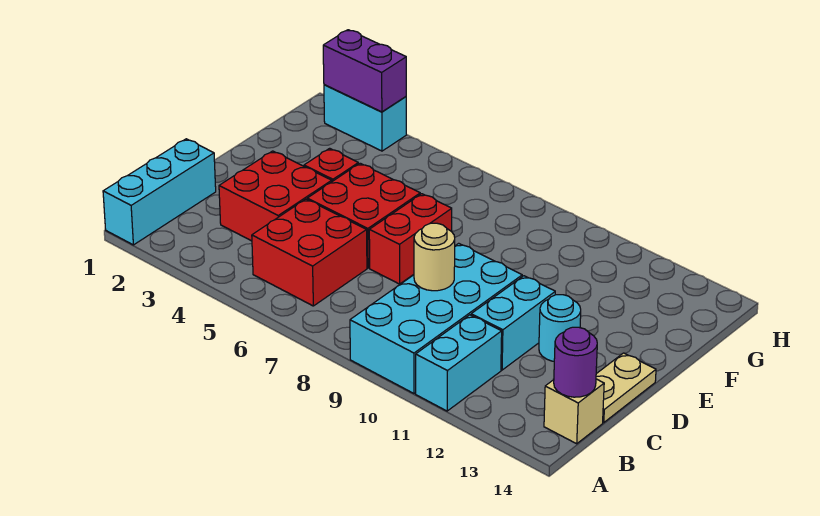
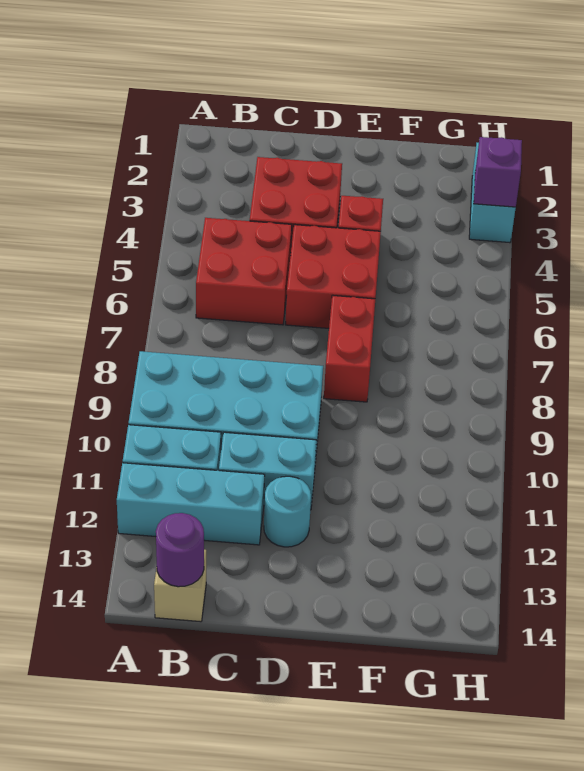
cyan brick A1:C1 level 1 -> cyan brick A12:C12 level 1
tan round brick C9 level 2 -> none
tan plate C14:D14 level 1 -> none
red brick D7:E7 level 1 -> red brick E7:E8 level 1
purple brick H2:H3 level 2 -> purple brick H3 level 2

